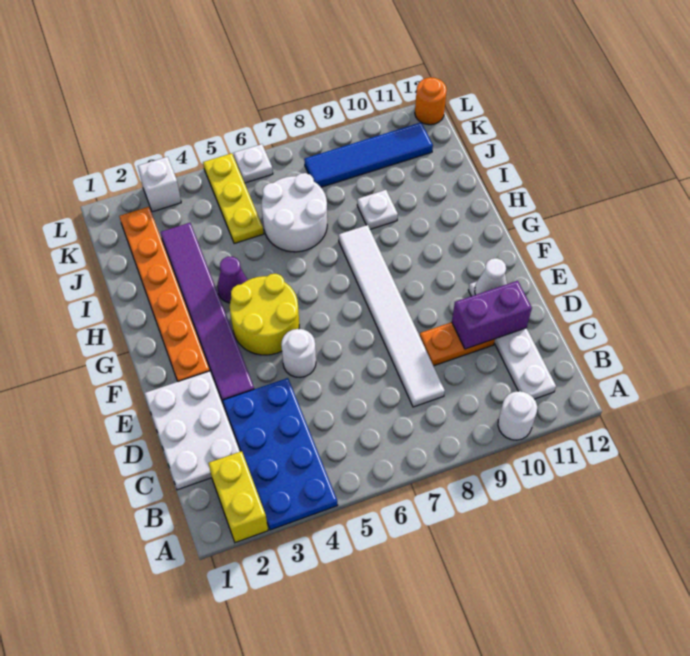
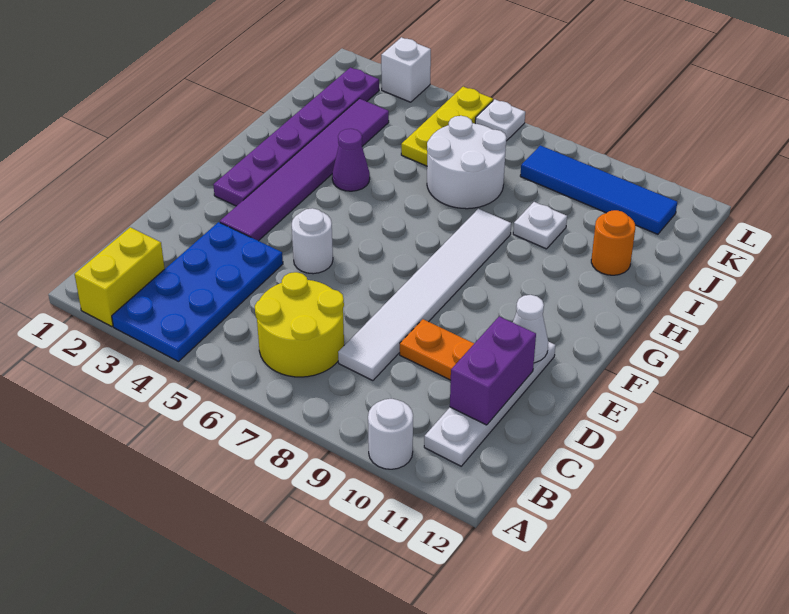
white plate C1:E2 level 1 -> none
purple brick D10:D11 level 2 -> purple brick C11:D11 level 2
orange plate F2:K2 level 1 -> purple plate F2:K2 level 1
yellow round brick F4:G5 level 1 -> yellow round brick B6:C7 level 1
orange round brick L12 level 1 -> orange round brick I11 level 1

